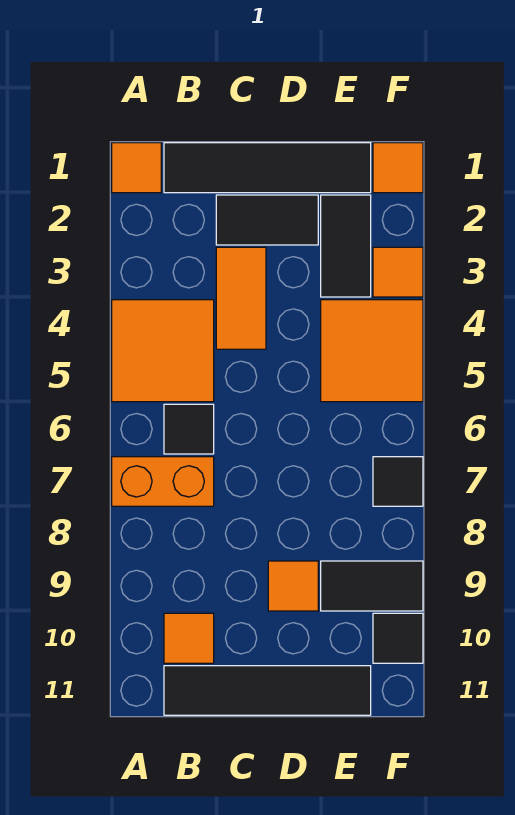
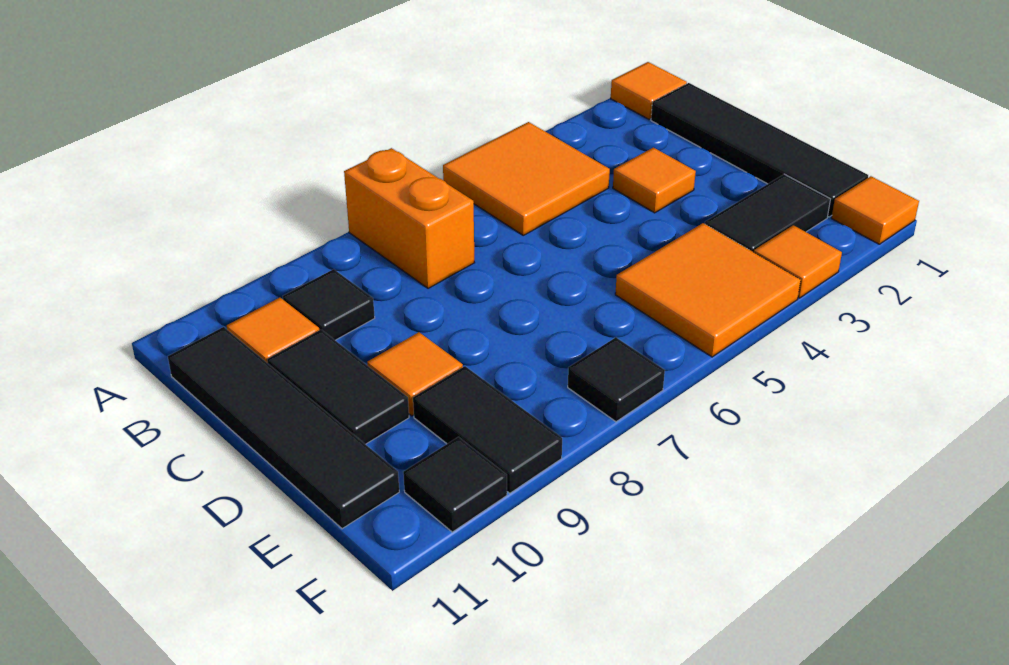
black tile B6 level 1 -> black tile B9 level 1
black tile C2:D2 level 1 -> black tile C10:D10 level 1
orange tile C3:C4 level 1 -> orange tile C3 level 1

